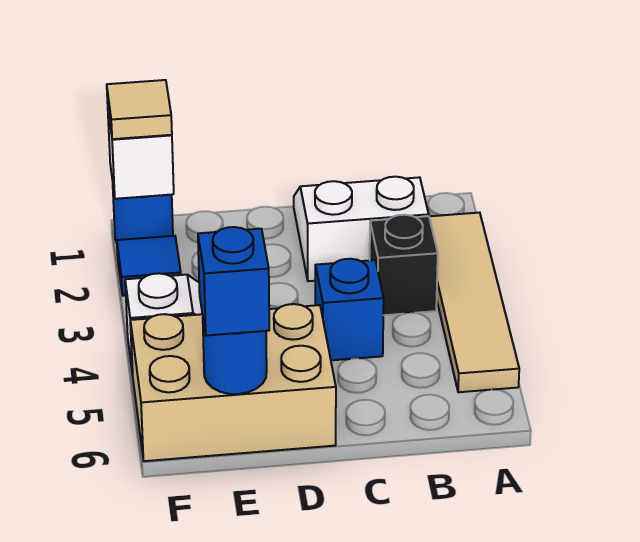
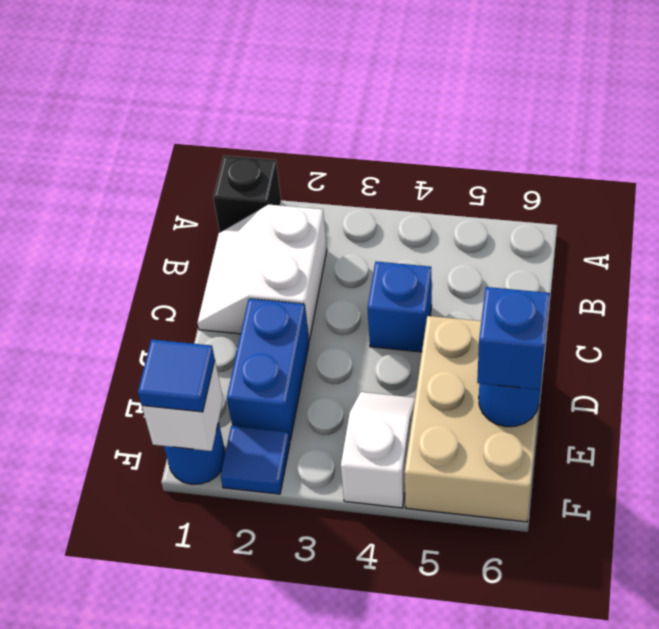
tan tile A2:A5 level 1 -> none
black brick B3 level 1 -> black brick A1 level 1
none -> blue brick D2:E2 level 1
tan tile F1 level 3 -> blue tile F1 level 3

